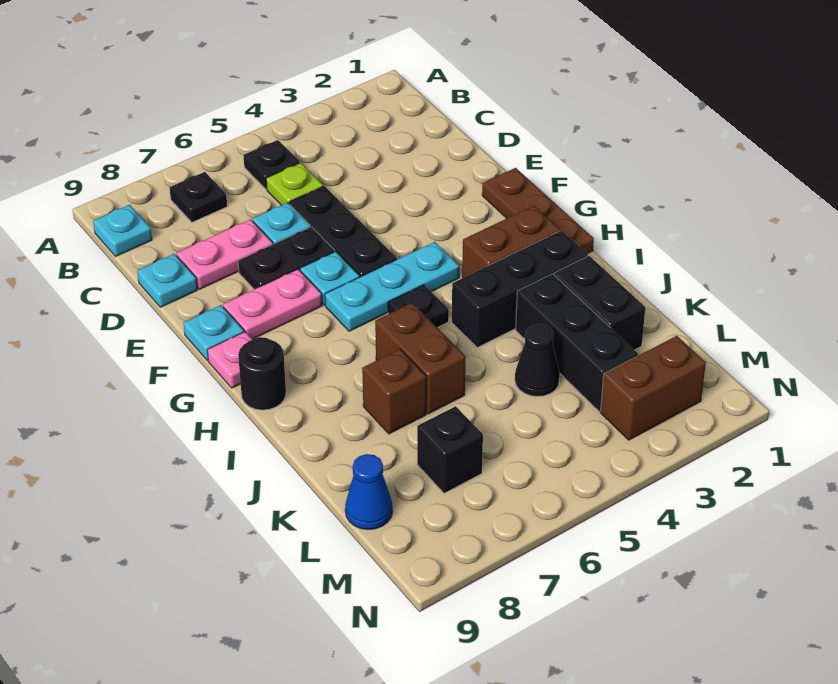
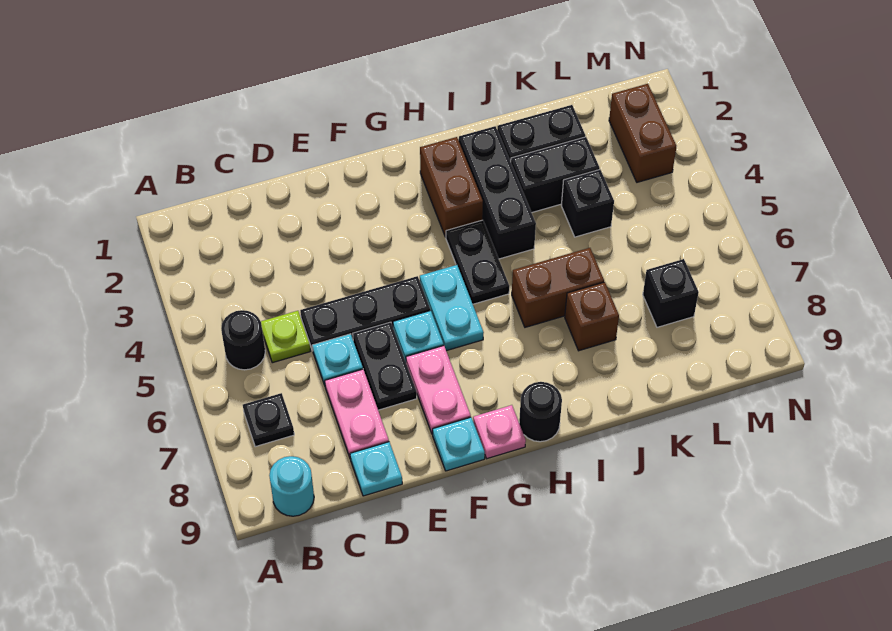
black plate B5 level 1 -> black round brick B5 level 1
cyan plate B9 level 1 -> cyan round brick B9 level 1
brown plate F1:H1 level 1 -> none
cyan plate G4:G6 level 1 -> cyan plate G5:G6 level 1
black plate H5 level 1 -> black plate H4:H5 level 1
black brick J3:L3 level 1 -> black brick J3:K3 level 1
black cone K4 level 1 -> black brick K4 level 1
blue cone L9 level 1 -> none

